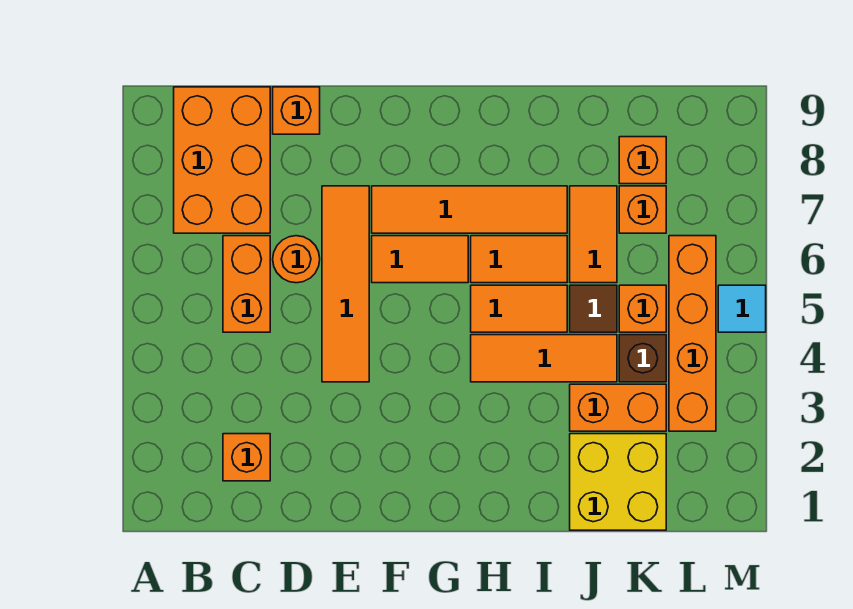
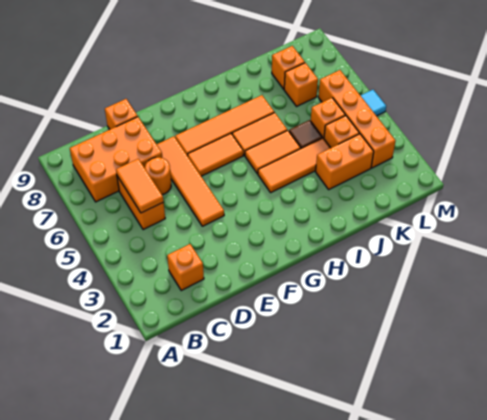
orange brick B7:C9 level 1 -> orange brick B7:D8 level 1
yellow brick J1:K2 level 1 -> none
orange tile J6:J7 level 1 -> orange tile C5:C6 level 2
brown brick K4 level 1 -> orange brick K4 level 1

